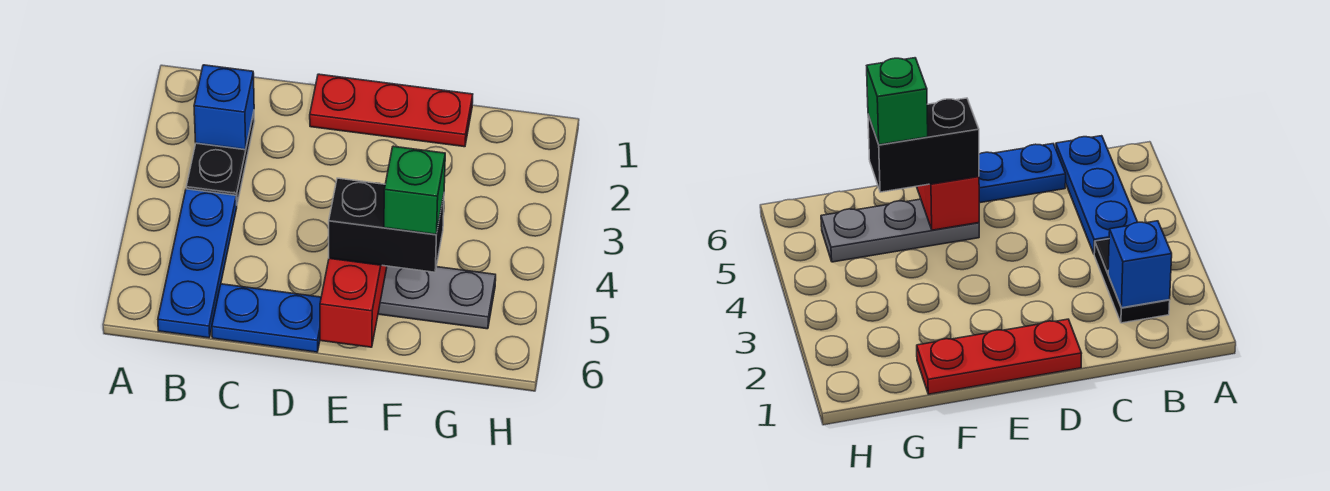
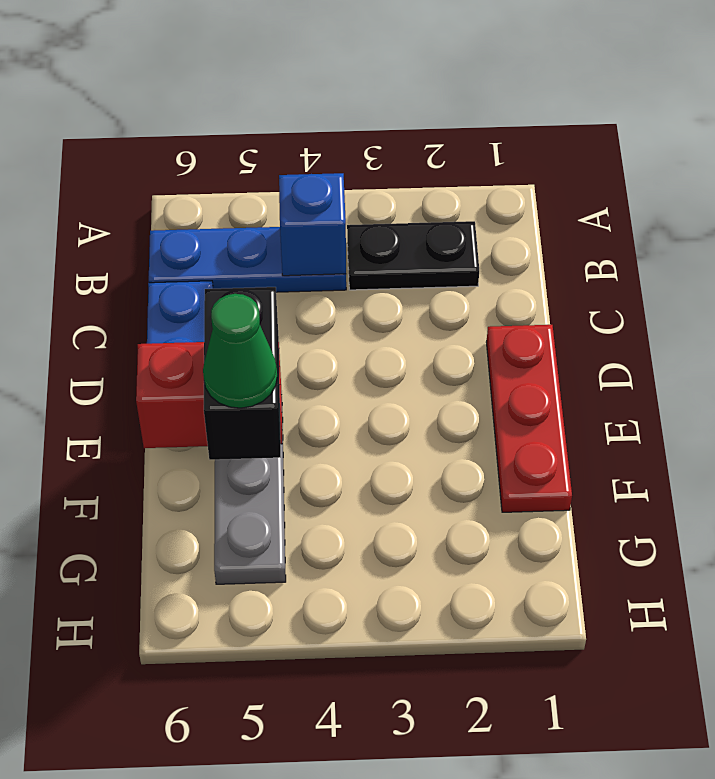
blue brick B2 level 2 -> blue brick B4 level 2
green brick F5 level 4 -> green cone F5 level 4

